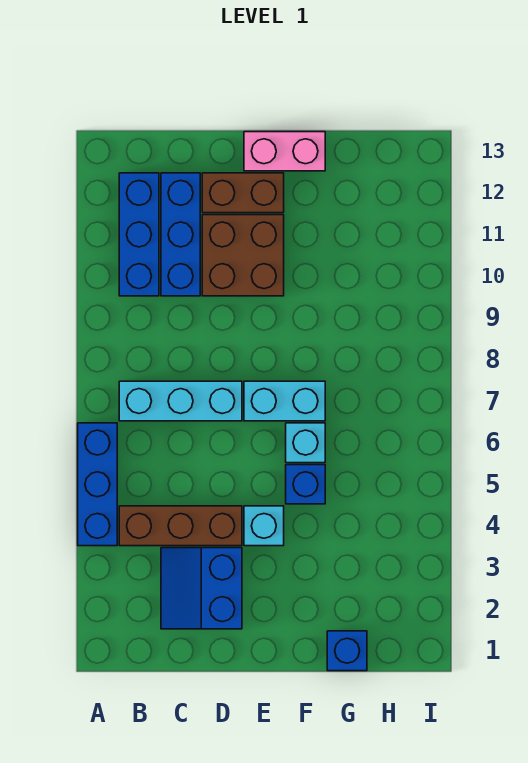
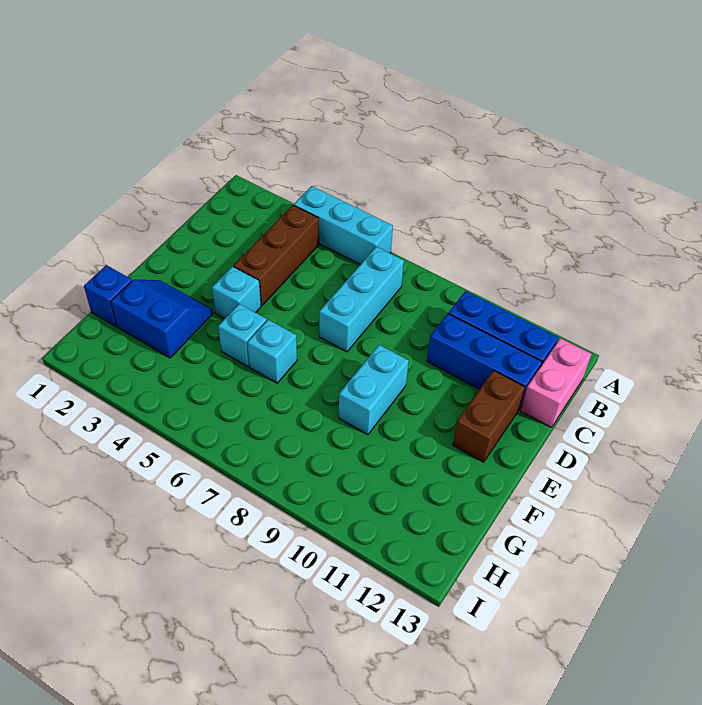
blue brick A4:A6 level 1 -> cyan brick A4:A6 level 1
blue slope C2:D3 level 1 top D -> blue slope F2:G3 level 1 top G
brown brick D10:E11 level 1 -> none
cyan brick E7:F7 level 1 -> cyan brick E9:F9 level 1
pink brick E13:F13 level 1 -> pink brick B13:C13 level 1
blue brick F5 level 1 -> cyan brick F5 level 1

